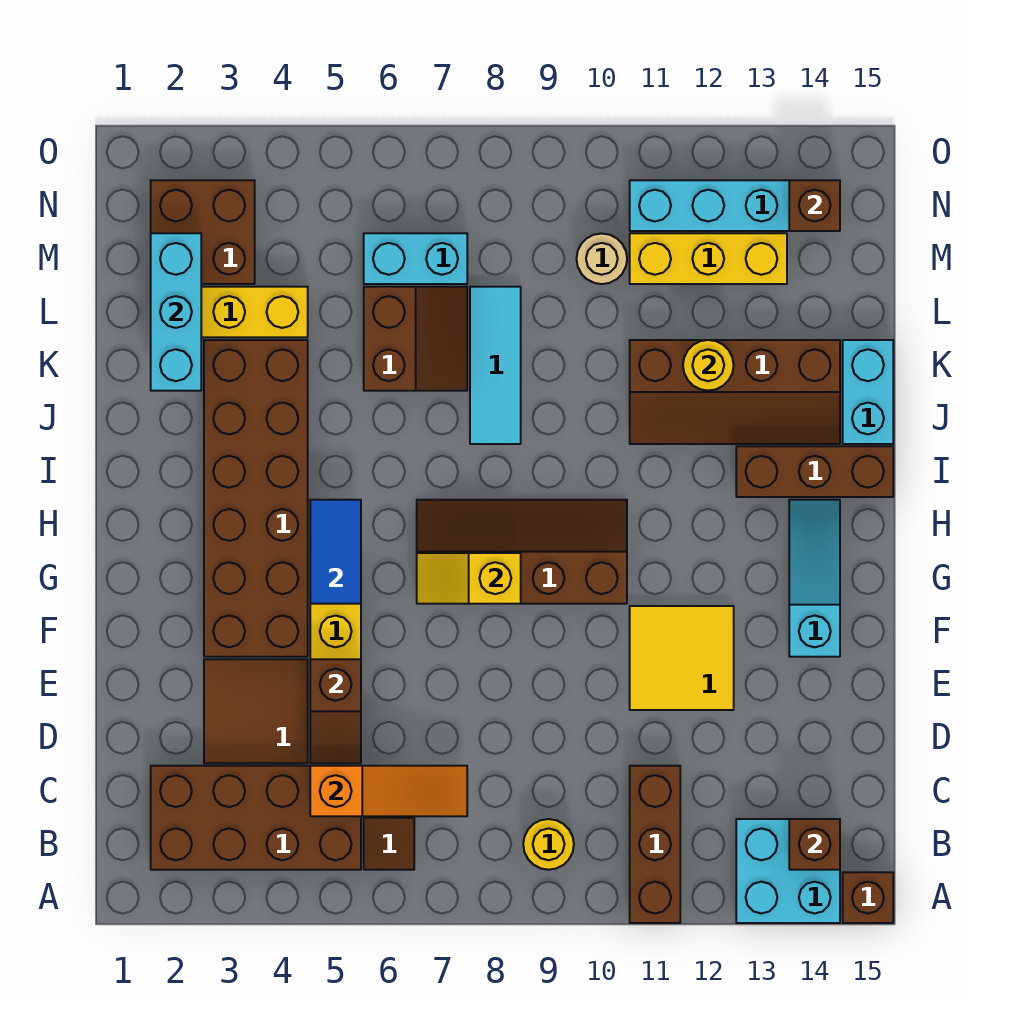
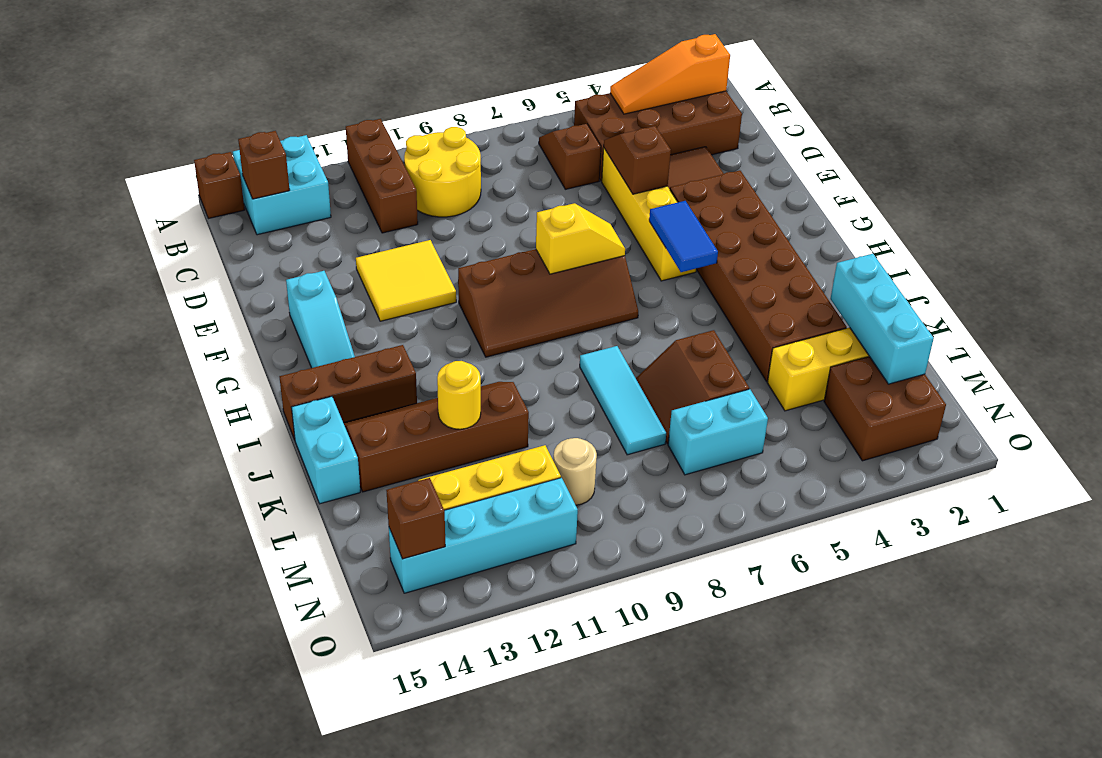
yellow round brick B9 level 1 -> yellow round brick B9:C10 level 1
orange slope C5:C7 level 2 top 5 -> orange slope B2:B4 level 2 top 2

